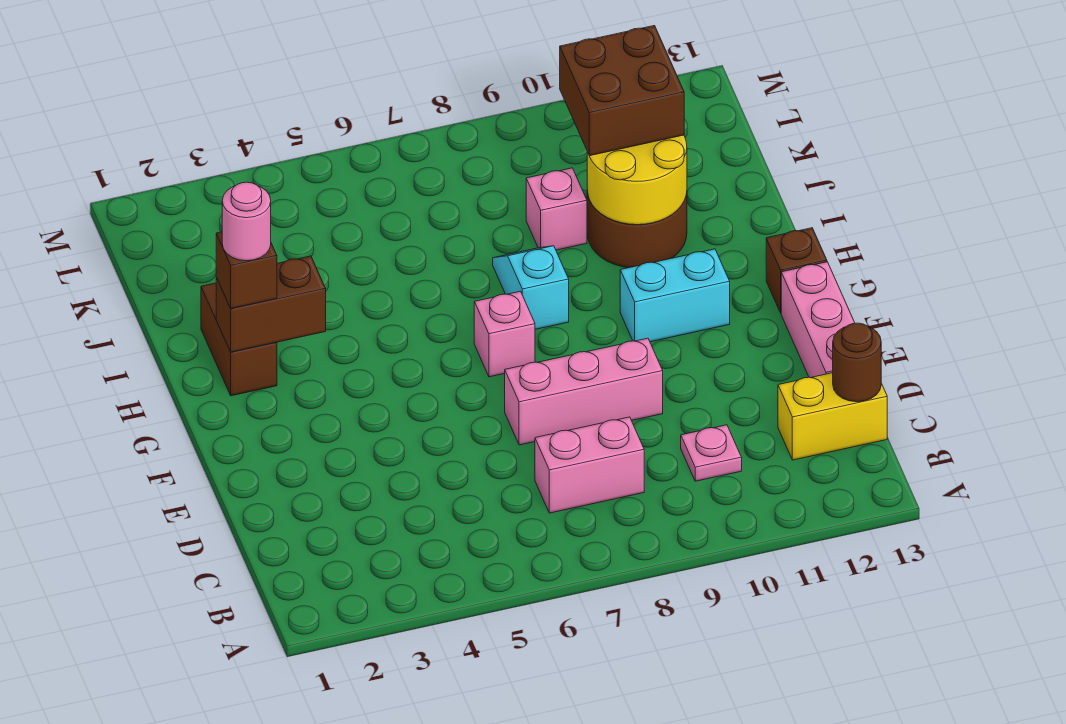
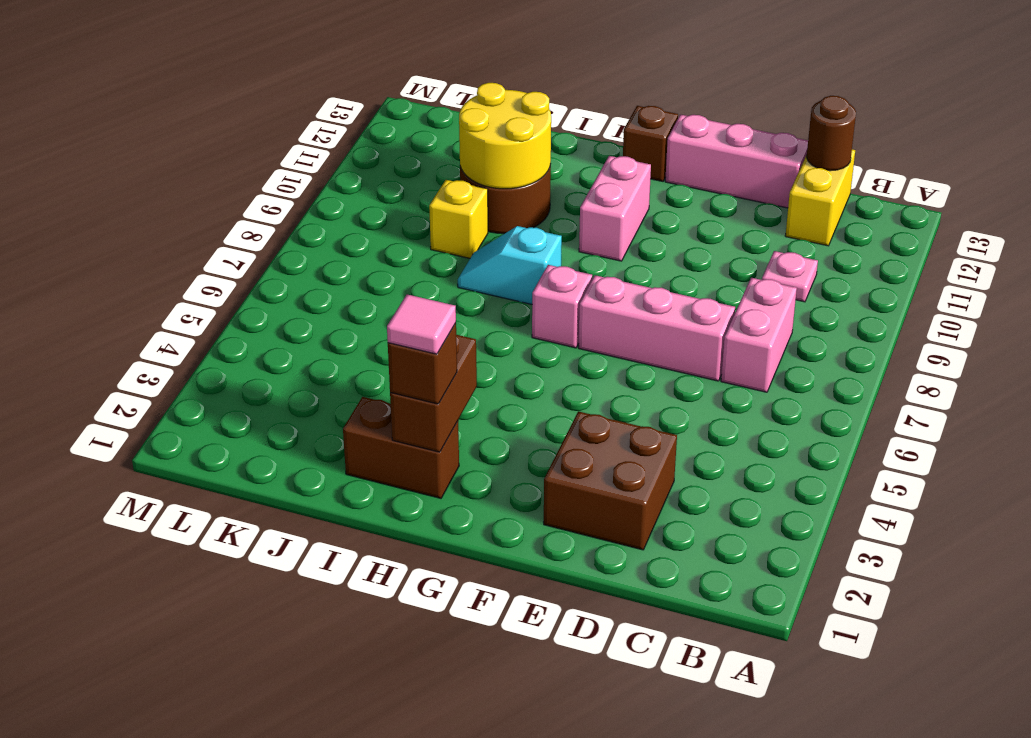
pink brick E7:E9 level 1 -> pink brick D7:F7 level 1
cyan brick G10:G11 level 1 -> pink brick G10:G11 level 1
pink round brick H2 level 4 -> pink tile H2 level 4
pink brick J9 level 1 -> yellow brick J9 level 1
brown brick J10:K11 level 3 -> brown brick D2:E3 level 1

